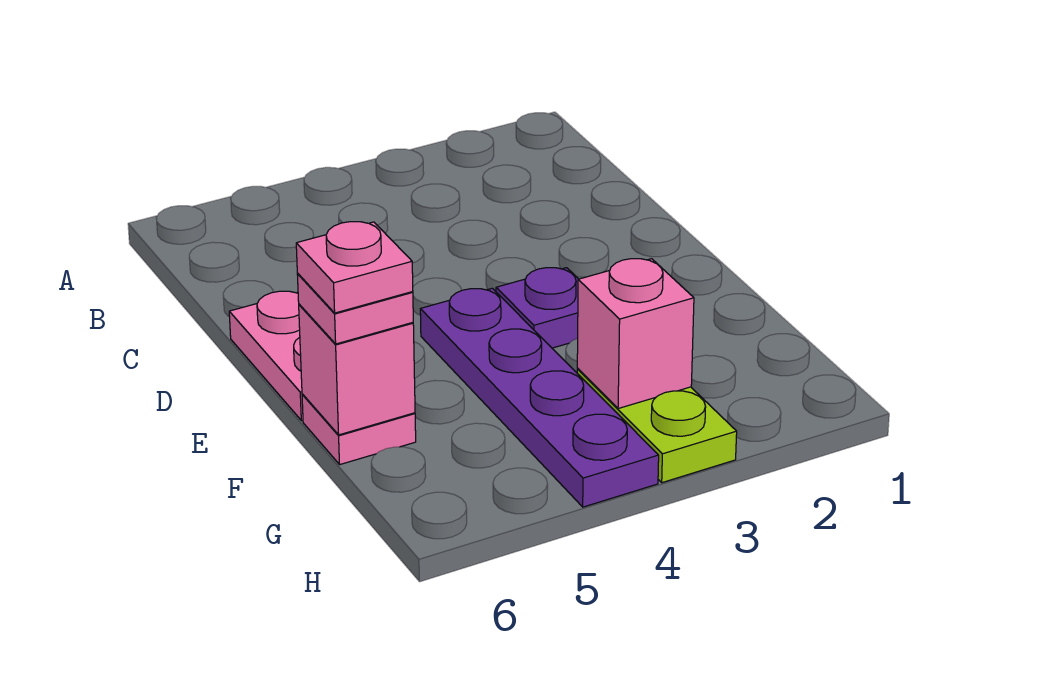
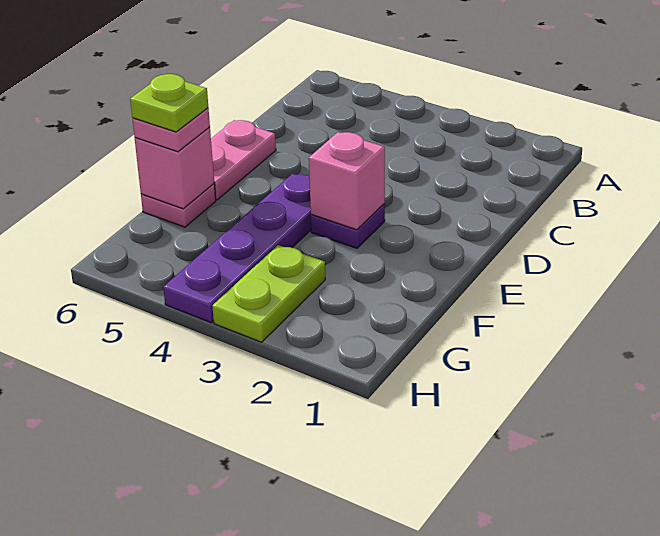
pink plate F6 level 4 -> lime plate F6 level 4
pink brick G3 level 2 -> pink brick E3 level 2

